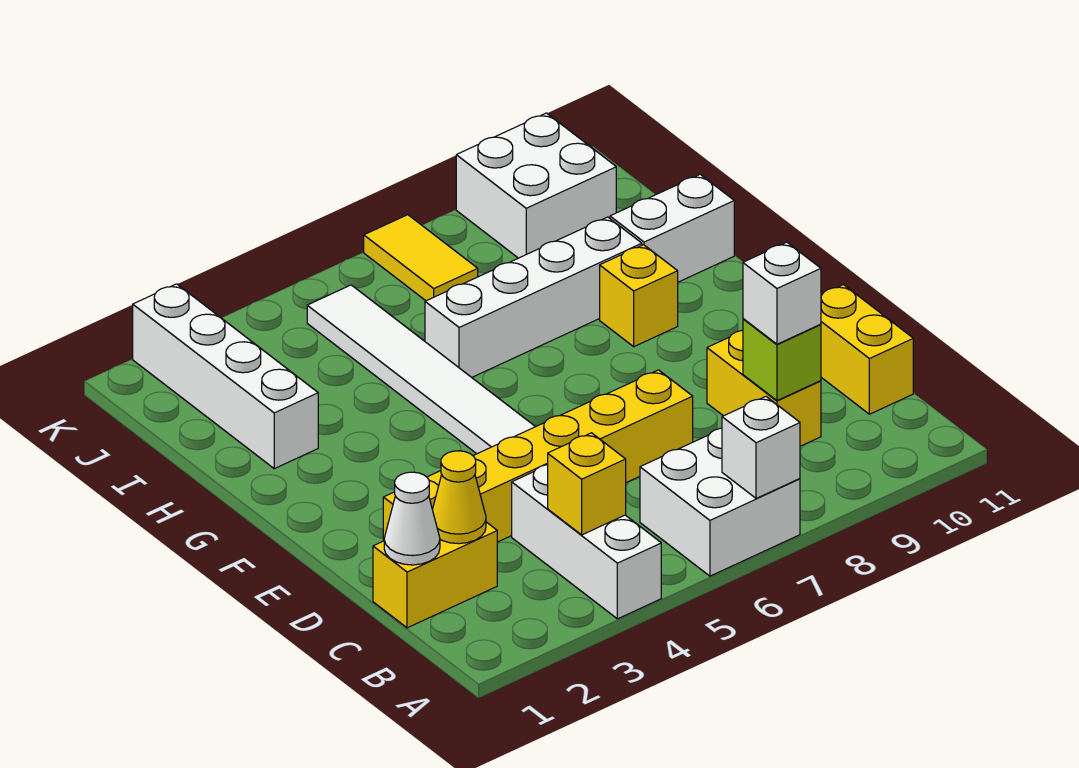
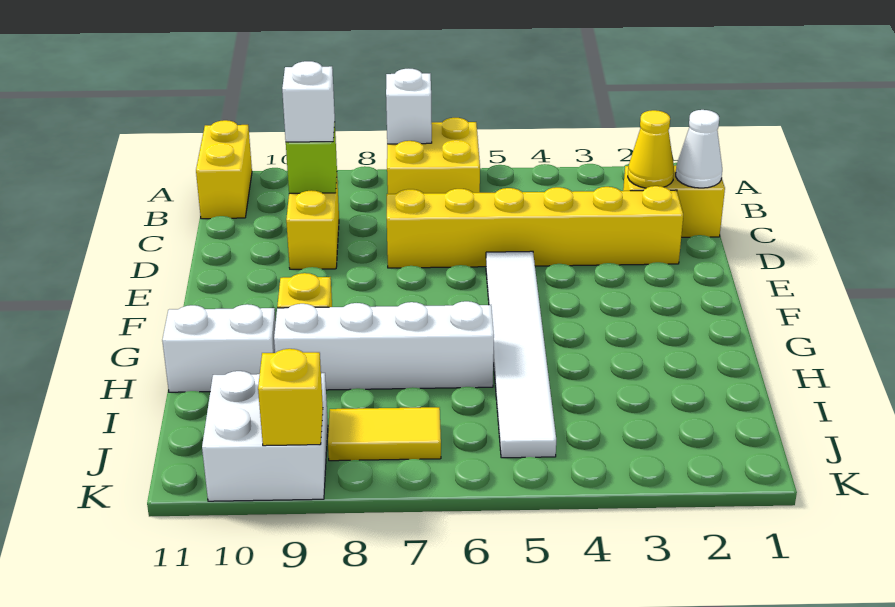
white brick A4:C4 level 1 -> none
white brick A6:B7 level 1 -> yellow brick A6:B7 level 1
yellow brick B4 level 2 -> yellow brick K9 level 2
yellow brick C11:D11 level 1 -> yellow brick A11:B11 level 1
white brick H2:K2 level 1 -> none
yellow tile J7:K7 level 1 -> yellow tile J7:J8 level 1

